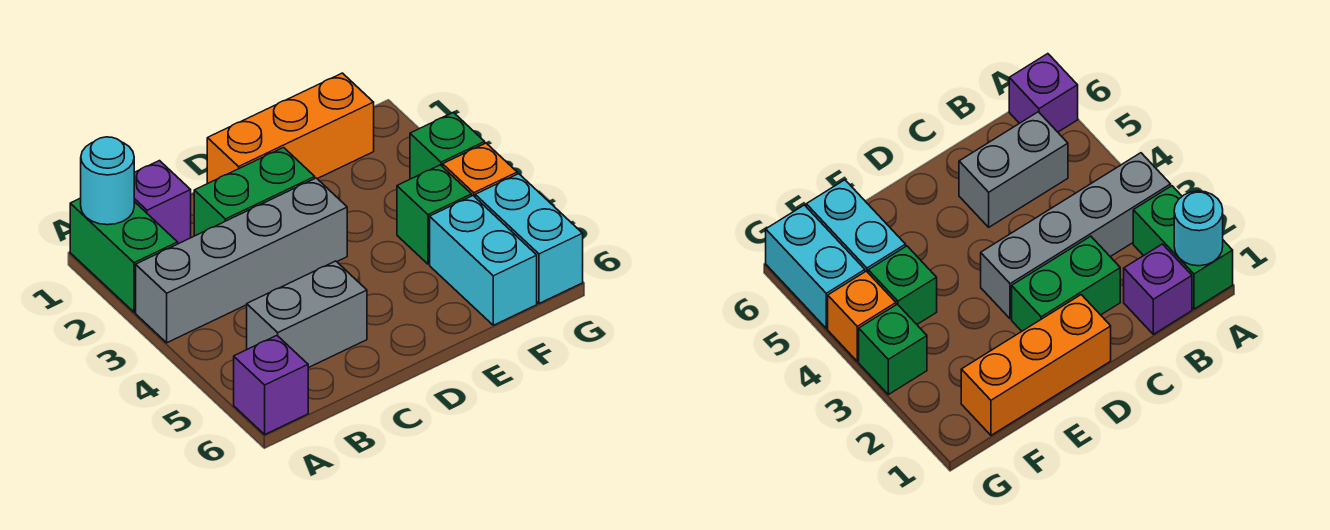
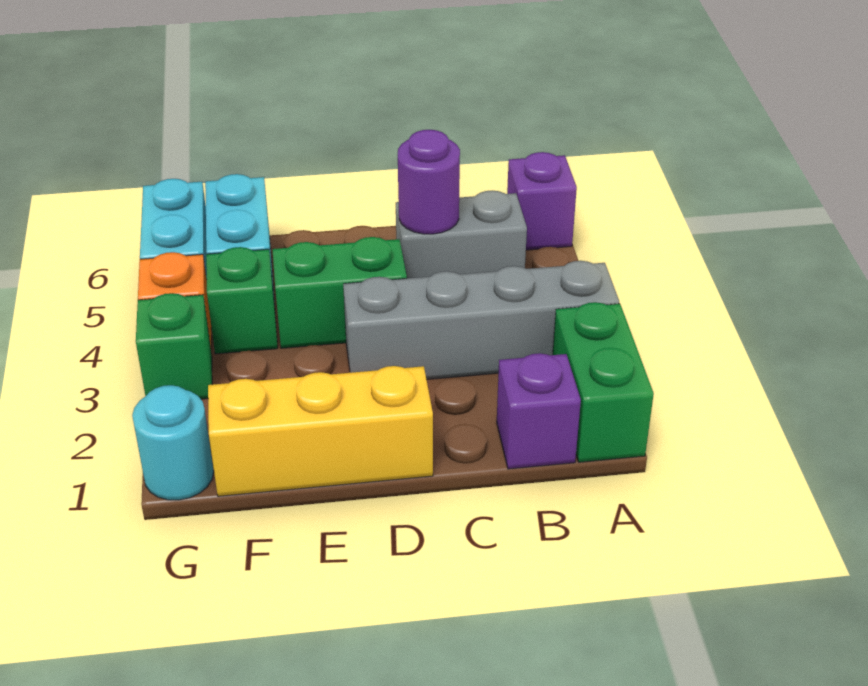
cyan round brick A1 level 2 -> cyan round brick G1 level 1
green brick C2:D2 level 1 -> green brick D4:E4 level 1
none -> purple round brick C5 level 2
orange brick D1:F1 level 1 -> yellow brick D1:F1 level 1

